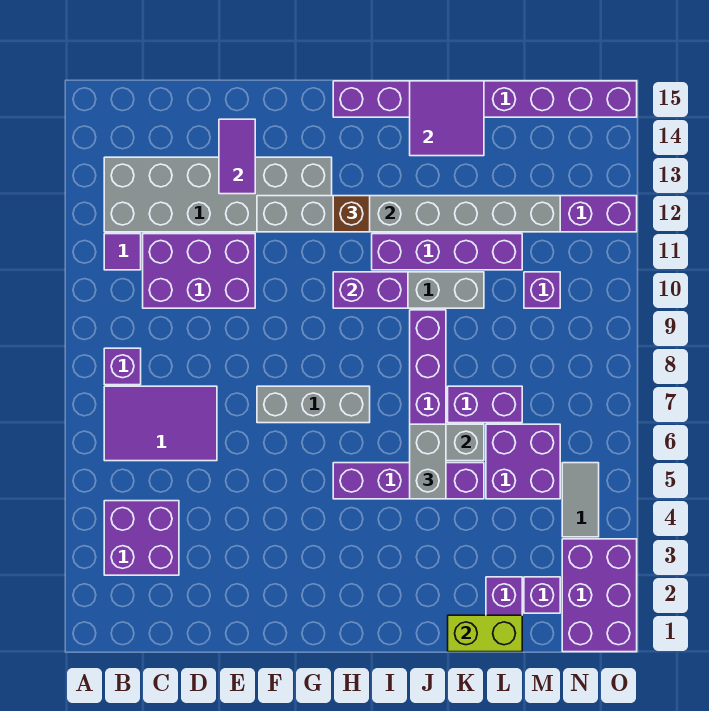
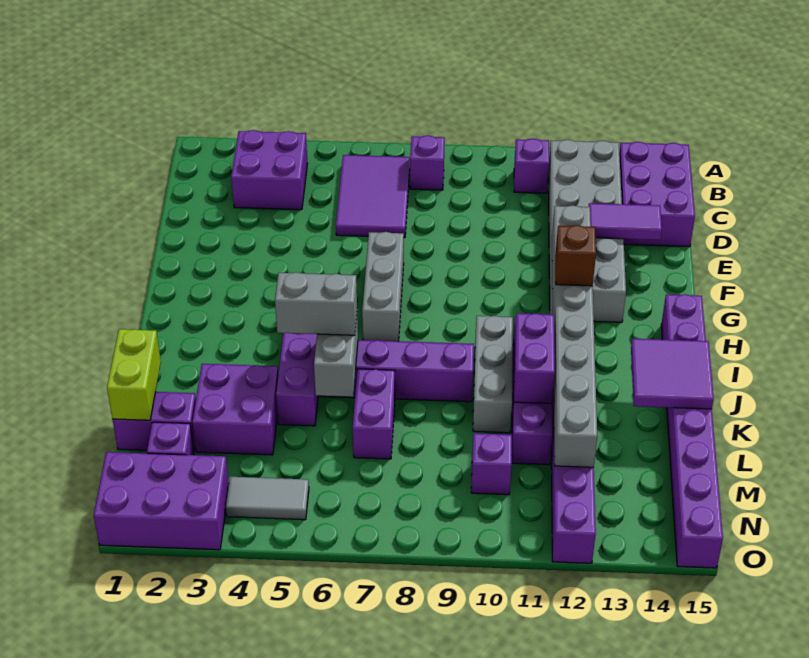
purple tile B11 level 1 -> purple brick B11 level 1
purple brick C10:E11 level 1 -> purple brick B14:D15 level 1
purple brick H10:I10 level 2 -> purple brick J11:K11 level 2
purple brick L5:M6 level 1 -> purple brick K3:L4 level 1

